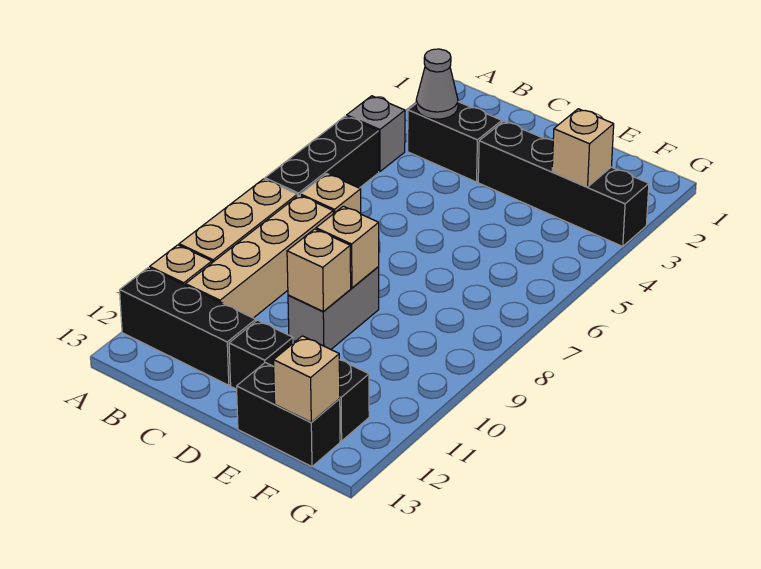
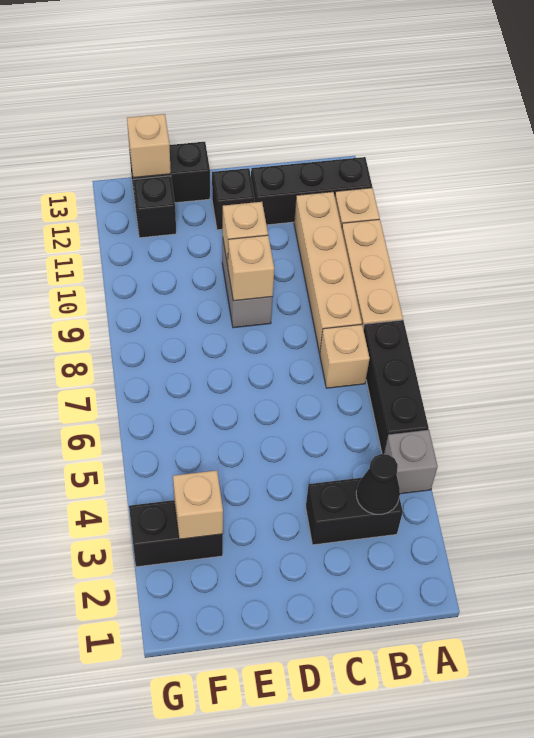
grey cone B3 level 2 -> black cone B3 level 2
black brick D3:G3 level 1 -> black brick F3:G3 level 1

